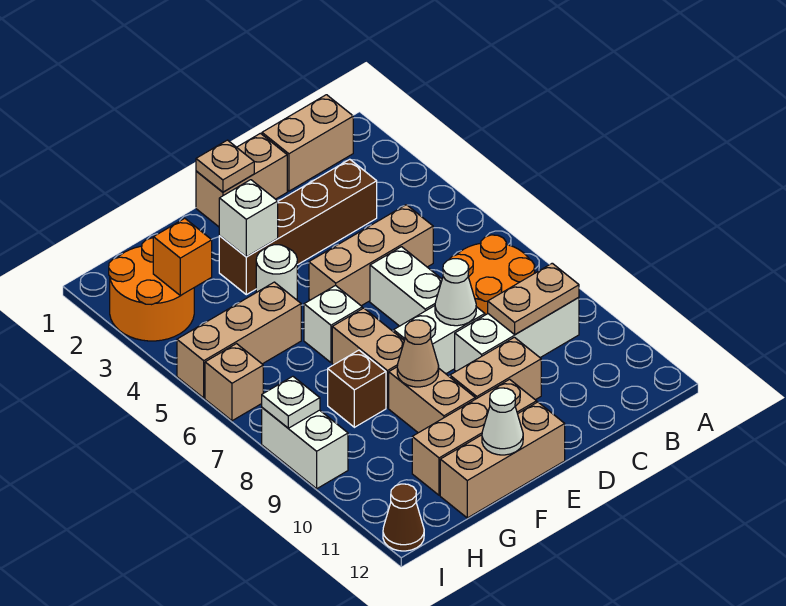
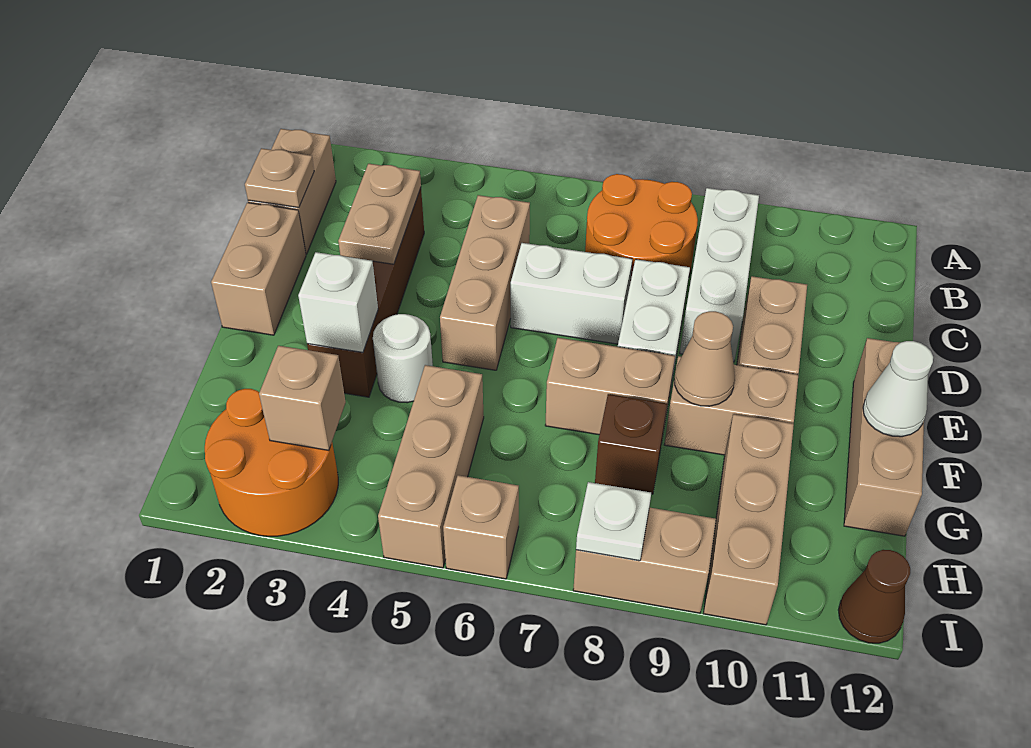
tan plate B9:C9 level 2 -> tan plate C3:D3 level 2
white cone D8 level 2 -> none
tan plate E1 level 2 -> tan plate C1 level 2
tan brick E11:G11 level 1 -> tan brick G10:I10 level 1
white brick F6 level 1 -> none
orange brick H3 level 2 -> tan brick H3 level 2
white brick I8:I9 level 1 -> tan brick I8:I9 level 1

